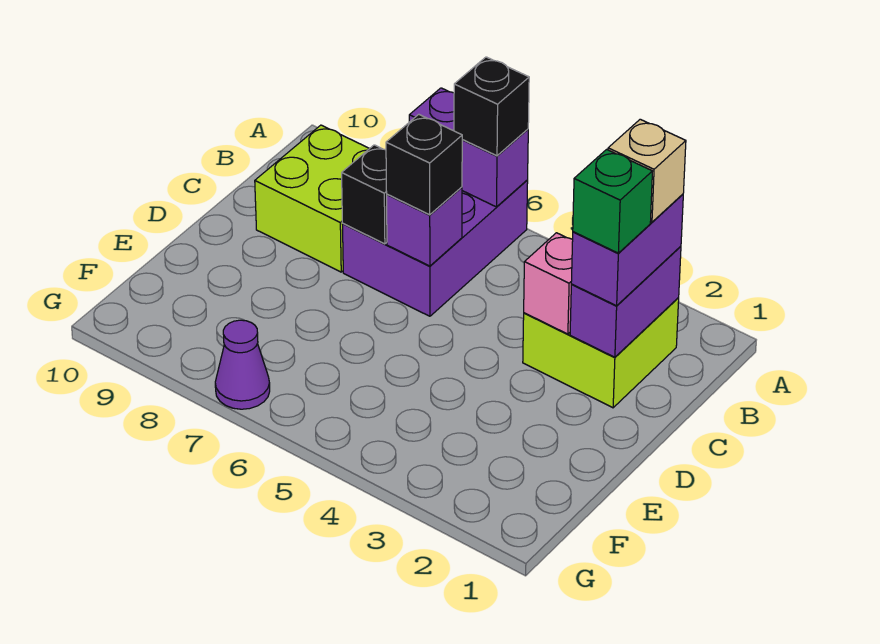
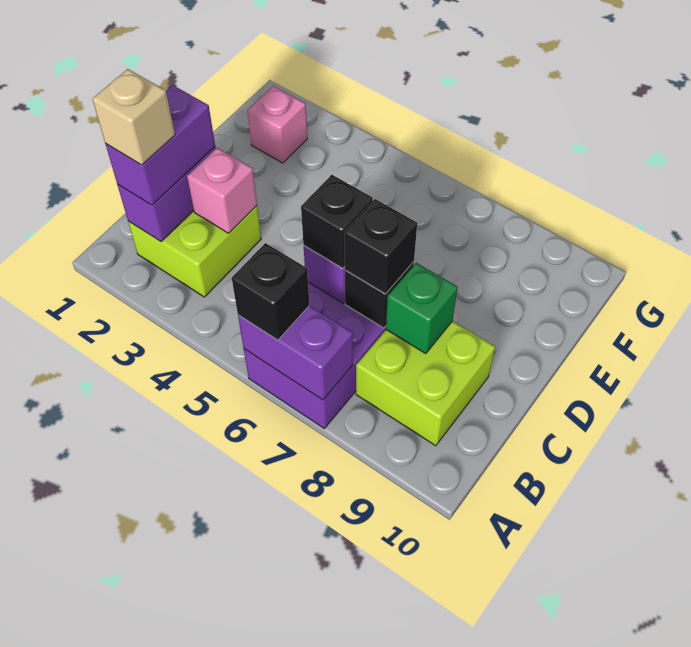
green brick C2 level 4 -> green brick C8 level 2
none -> black brick C7 level 3
none -> pink brick F2 level 1
purple cone G7 level 1 -> none

